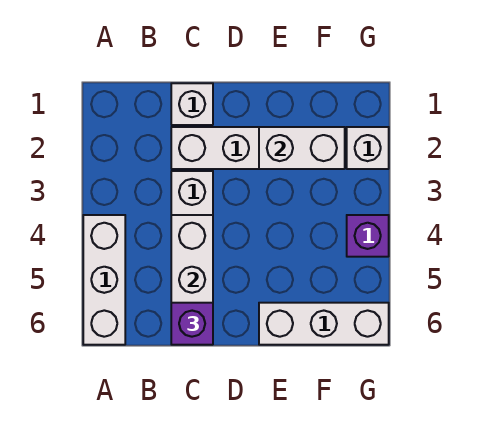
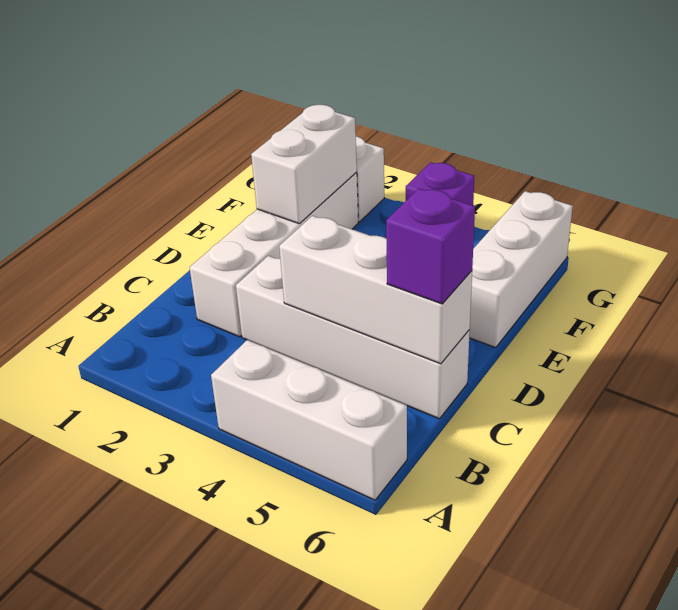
white brick C1 level 1 -> none

